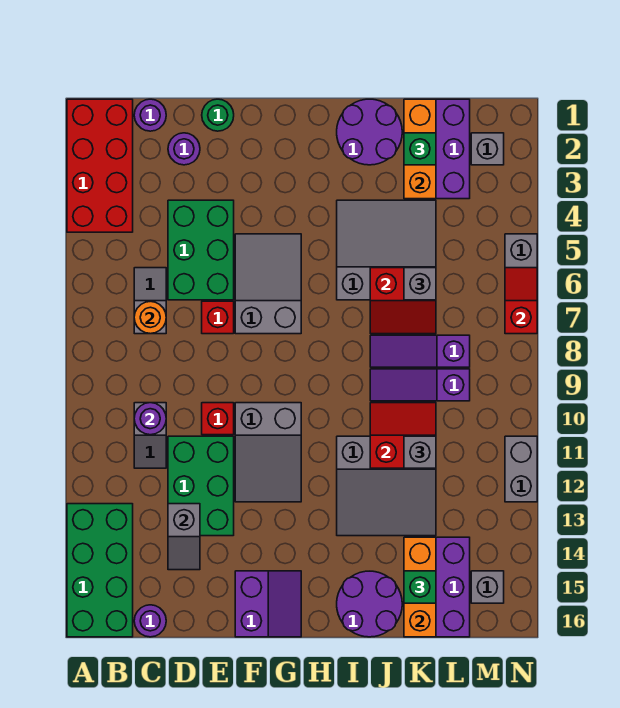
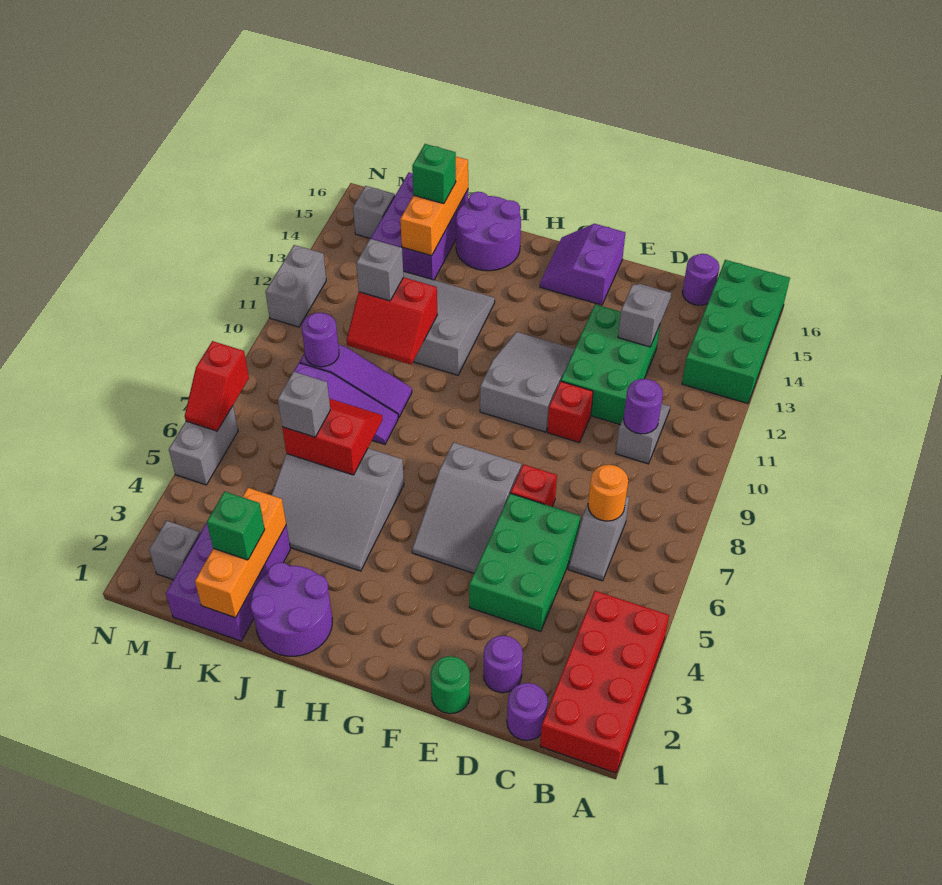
none -> purple round brick L9 level 2

